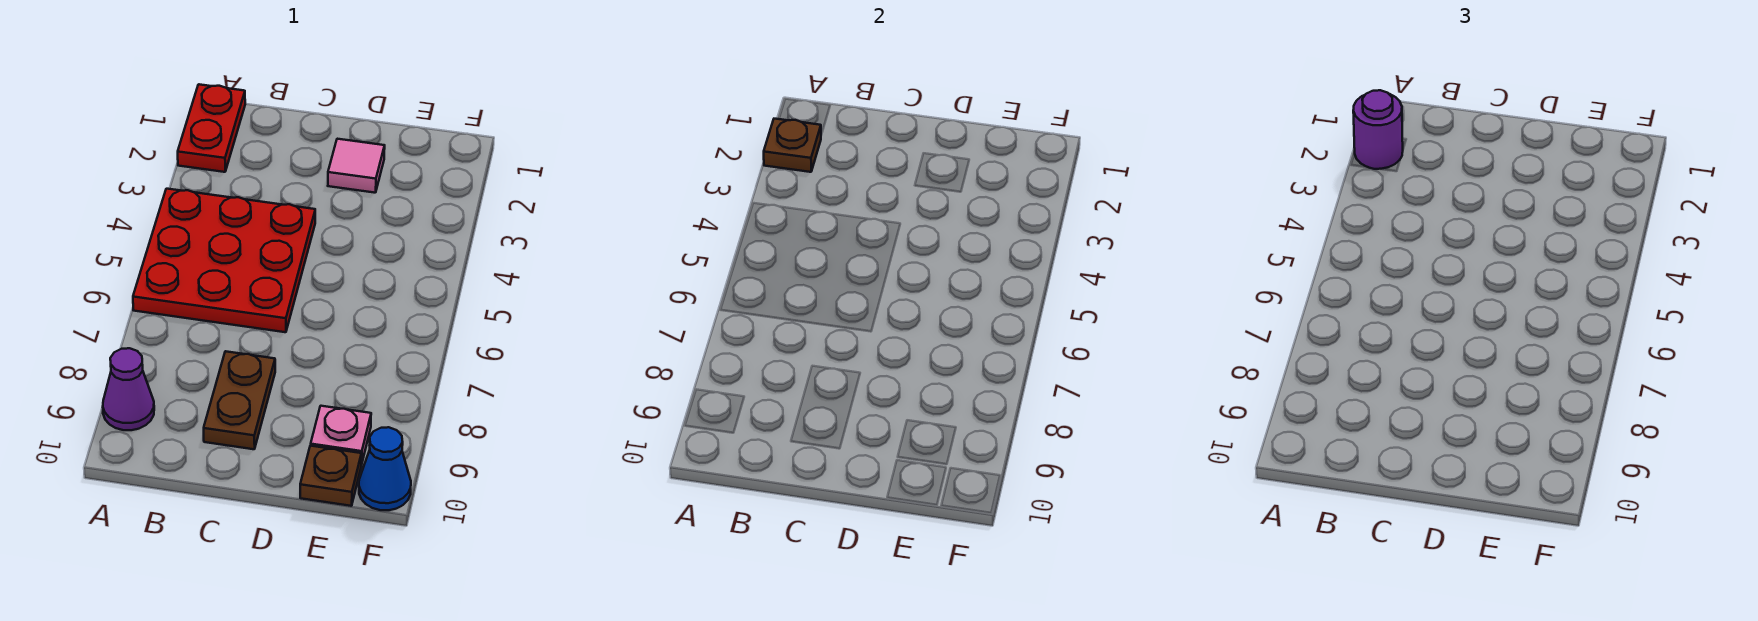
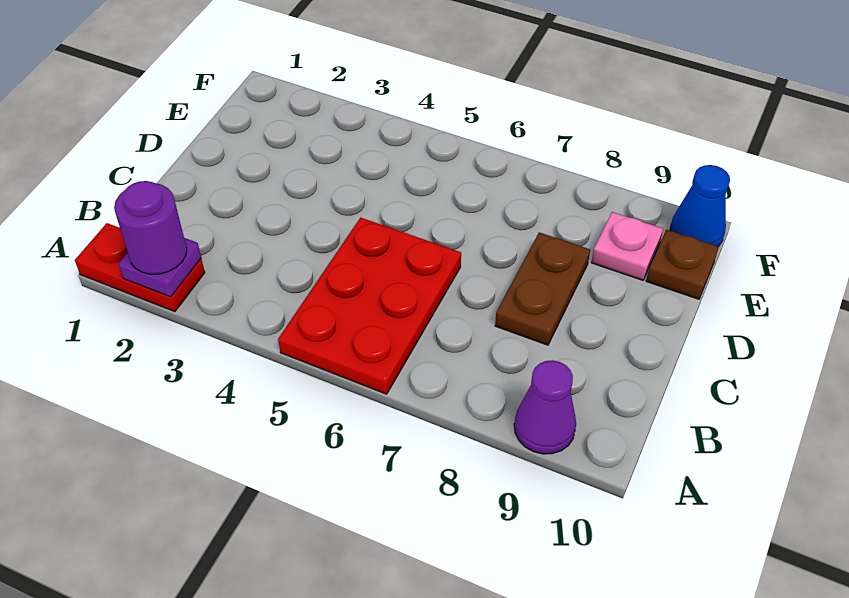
brown plate A2 level 2 -> purple plate A2 level 2
red plate A4:C6 level 1 -> red plate A5:C6 level 1
brown plate C8:C9 level 1 -> brown plate C8:D8 level 1
pink tile D2 level 1 -> none

